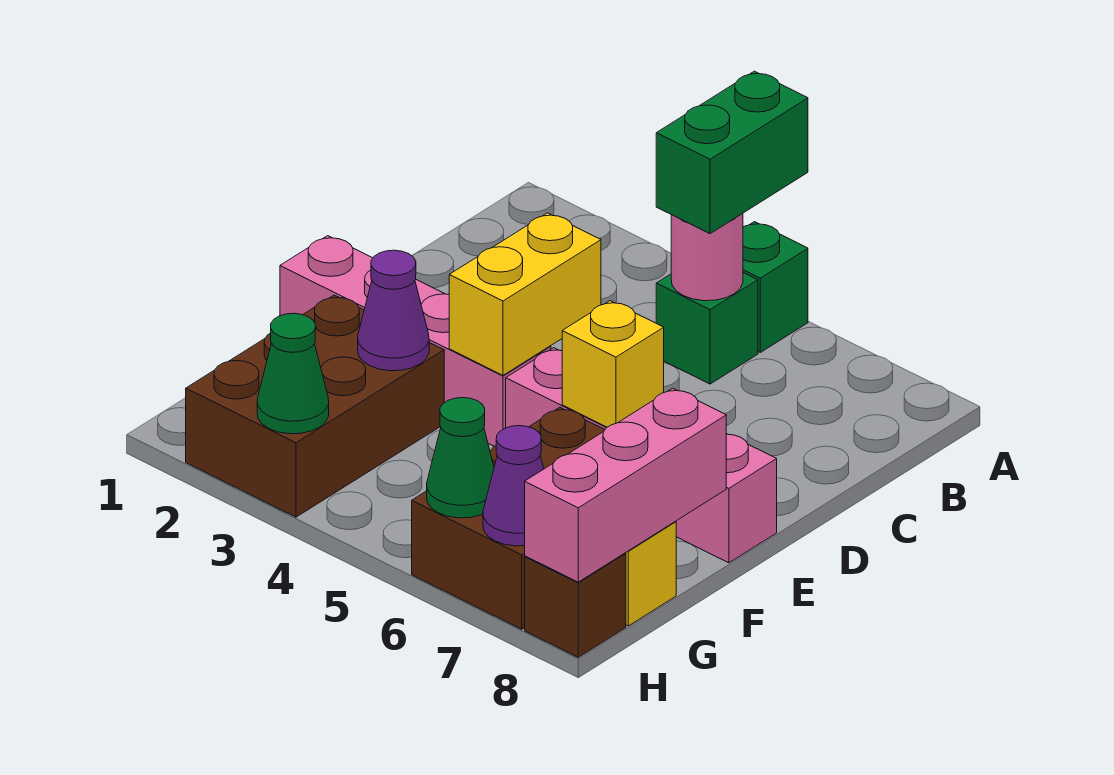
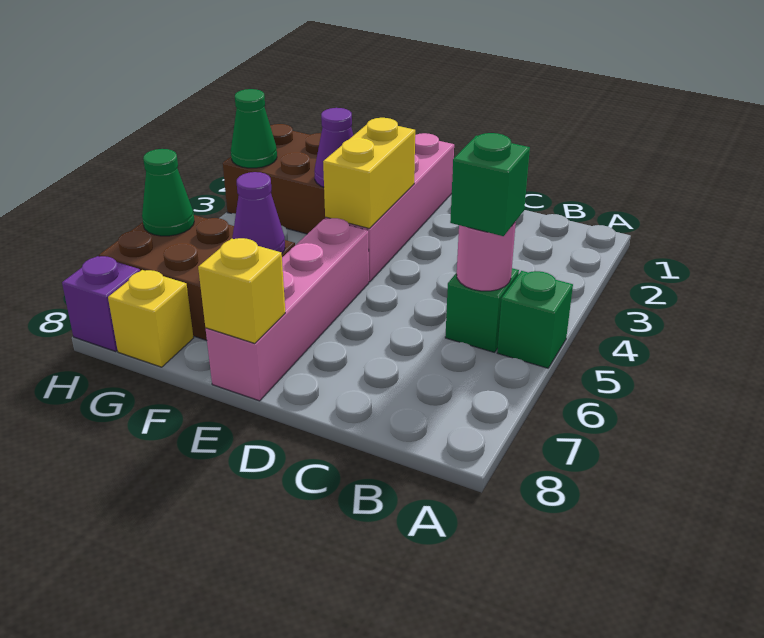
green brick A5:B5 level 3 -> green brick B5 level 3
yellow brick D4:E4 level 2 -> yellow brick E3:E4 level 2
yellow brick E6 level 2 -> yellow brick E8 level 2
pink brick F8:H8 level 2 -> none
purple cone H7 level 2 -> purple cone F6 level 2
brown brick H8 level 1 -> purple brick H8 level 1

